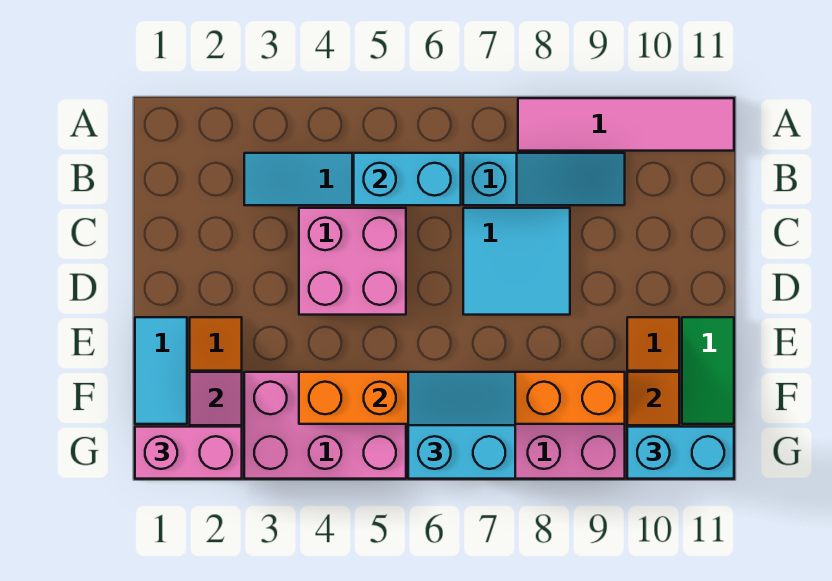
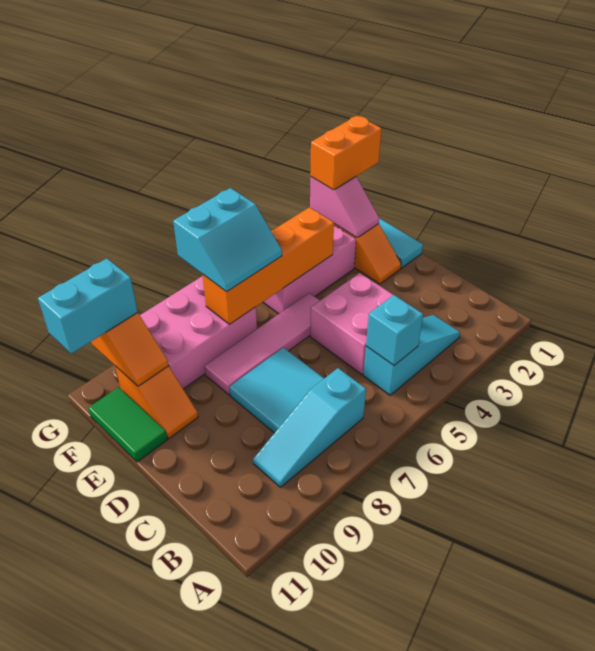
pink tile A8:A11 level 1 -> pink tile E5:E8 level 1
cyan brick B5:B6 level 2 -> cyan brick B5 level 2
orange brick F4:F9 level 2 -> orange brick F4:F7 level 2
pink brick G1:G2 level 3 -> orange brick G1:G2 level 3

